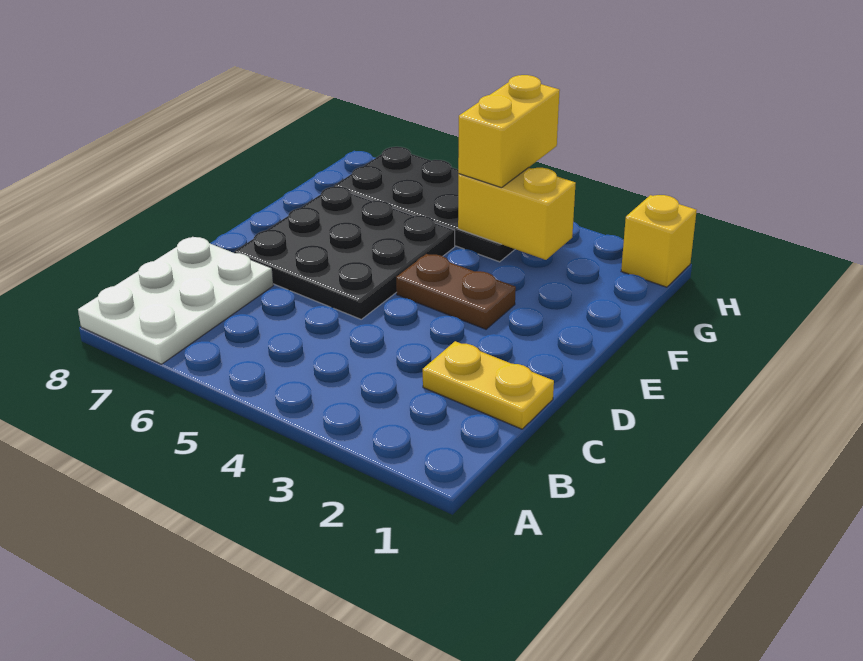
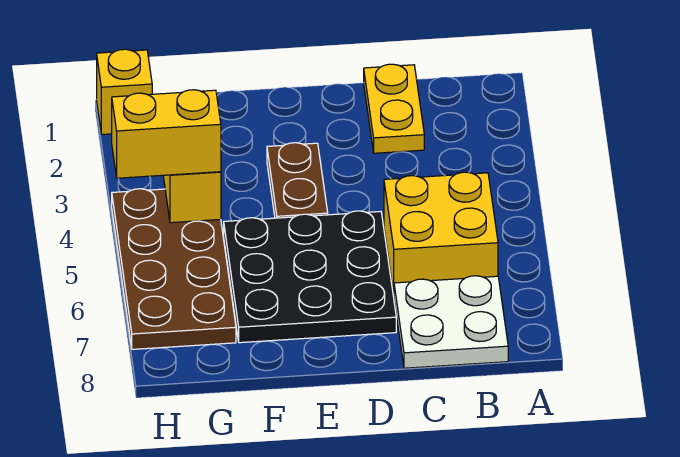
white plate A7:C8 level 1 -> white plate B7:C8 level 1
none -> yellow brick B5:C6 level 1
black plate G4:H7 level 1 -> brown plate G4:H7 level 1

